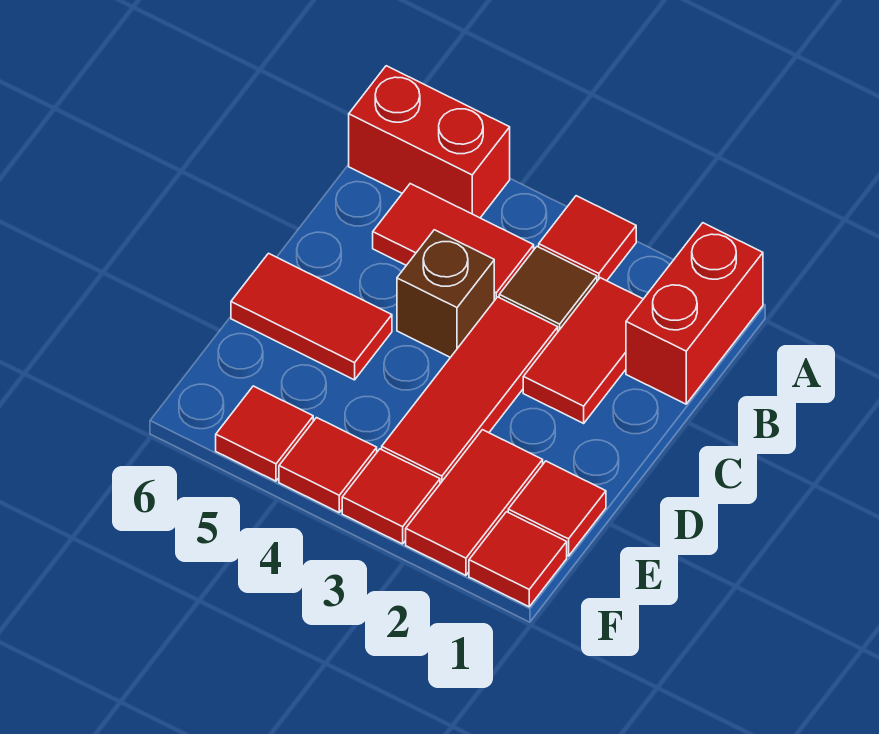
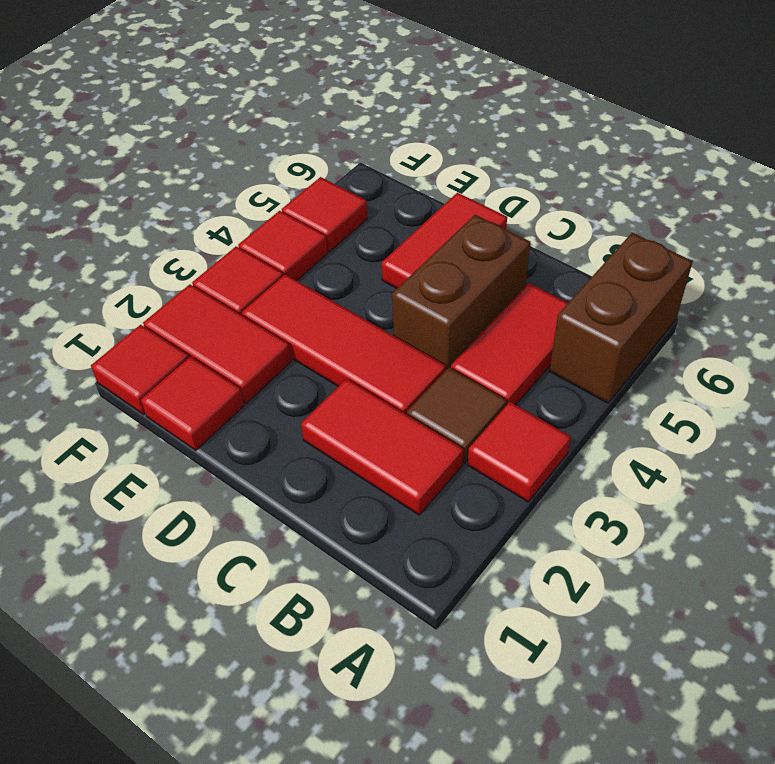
red brick A1:B1 level 1 -> none
red brick A5:A6 level 1 -> brown brick A5:A6 level 1
brown brick C4 level 1 -> brown brick C4:C5 level 1

